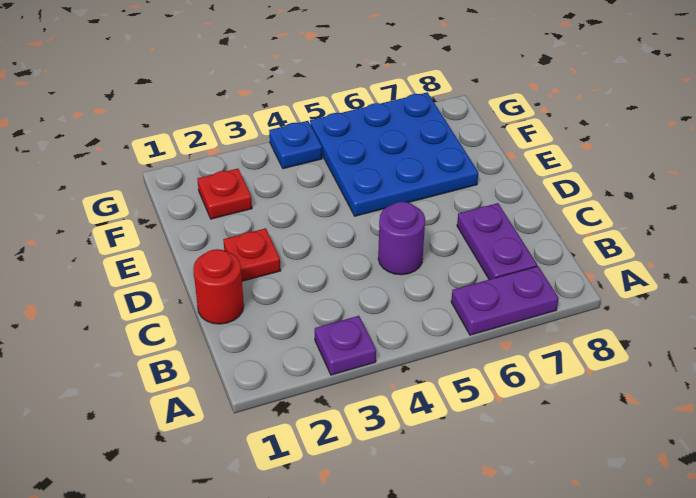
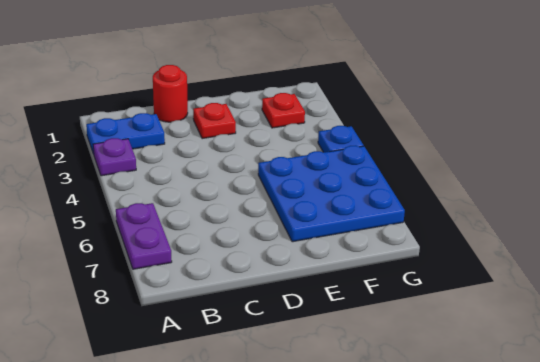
none -> blue plate A2:B2 level 1
purple plate B7:C7 level 1 -> none
purple round brick C5 level 1 -> none

